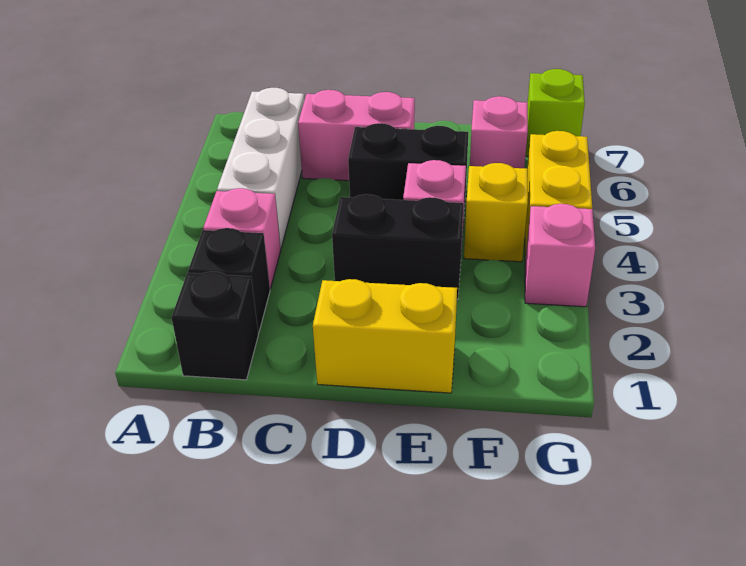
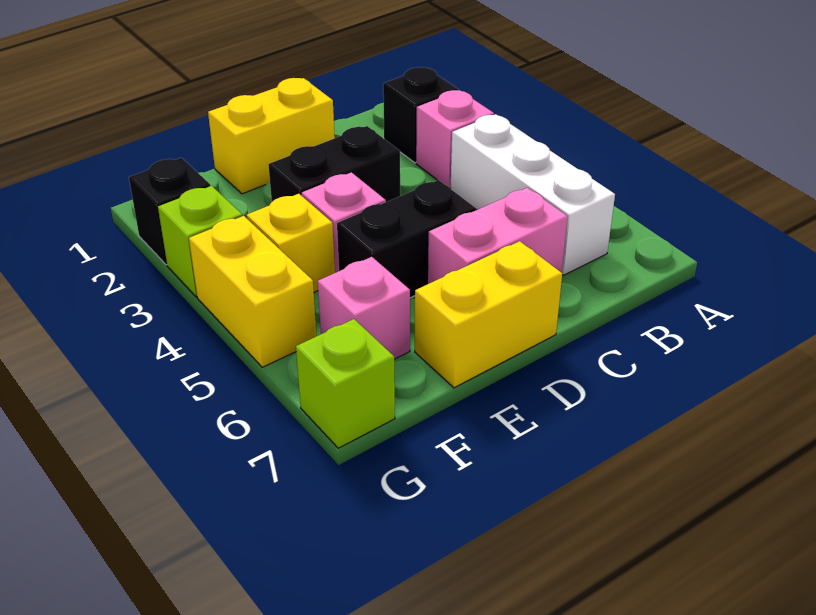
black brick B1 level 1 -> black brick G2 level 1
none -> yellow brick D7:E7 level 1
pink brick G3 level 1 -> lime brick G3 level 1

